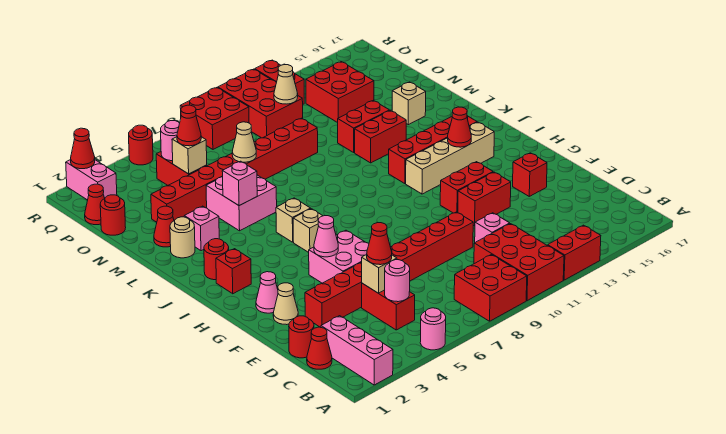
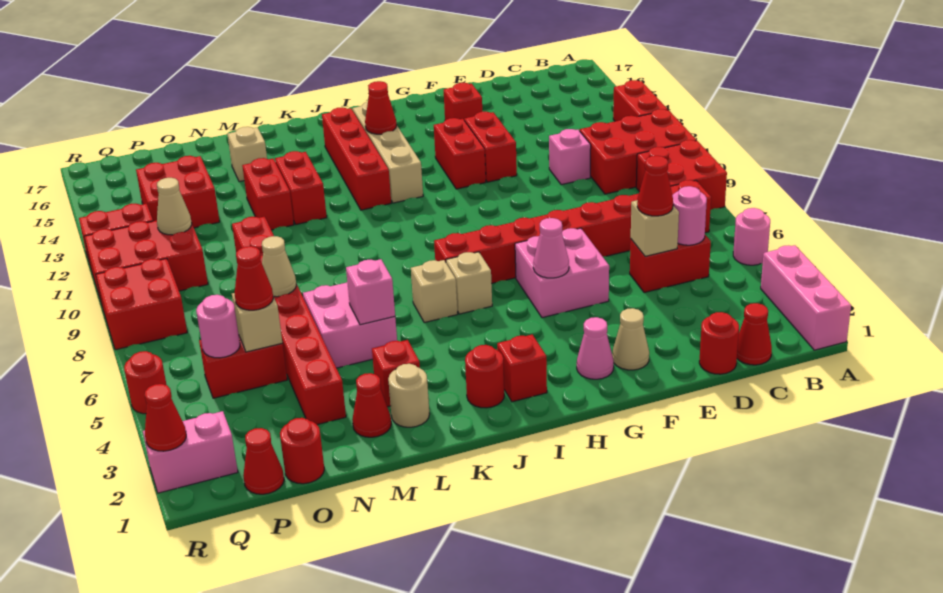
pink brick A2:C2 level 1 -> pink brick A1:A3 level 1
red brick E3:E10 level 1 -> red brick B7:I7 level 1
pink brick L3 level 1 -> red brick L3 level 1

